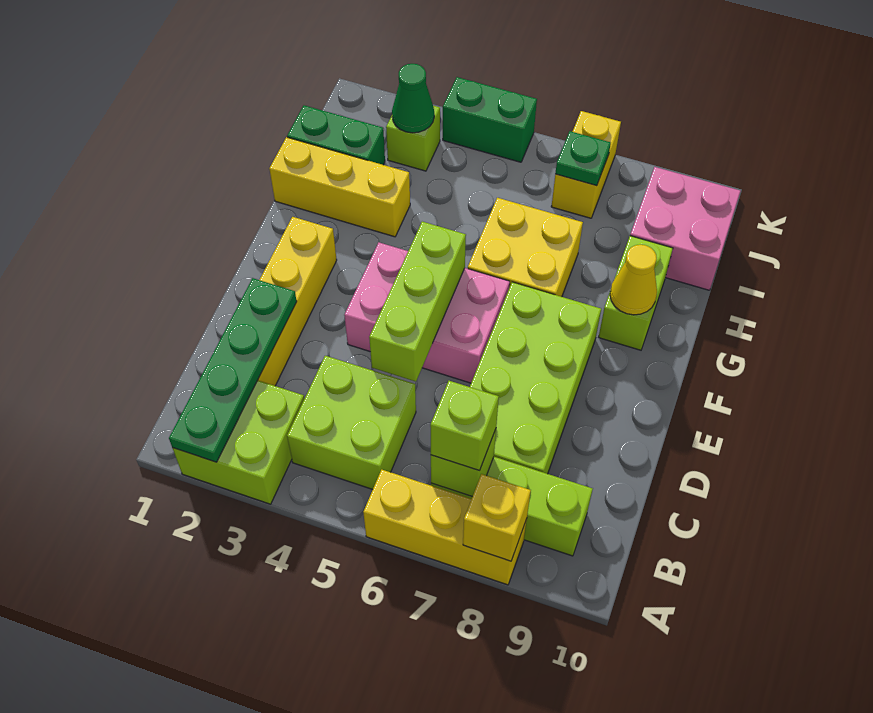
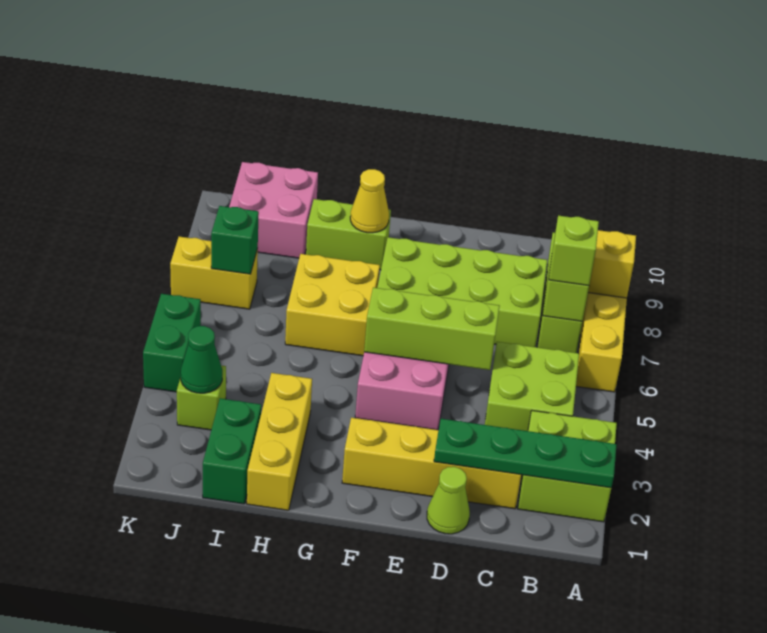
none -> lime cone D1 level 1
green plate J7 level 2 -> green brick J7 level 2

